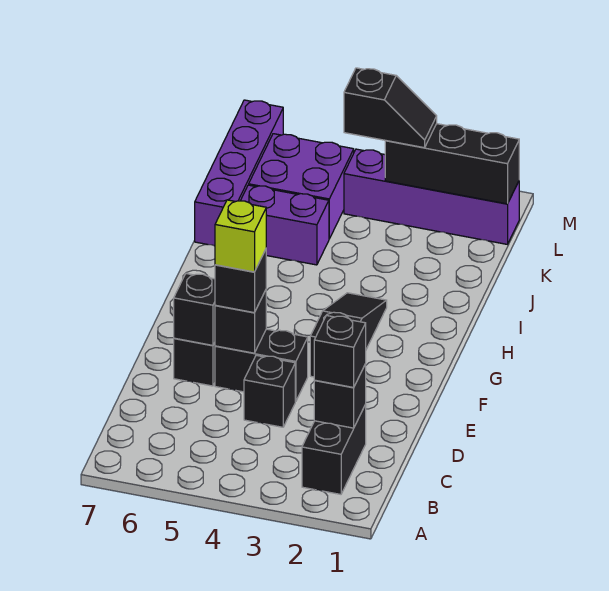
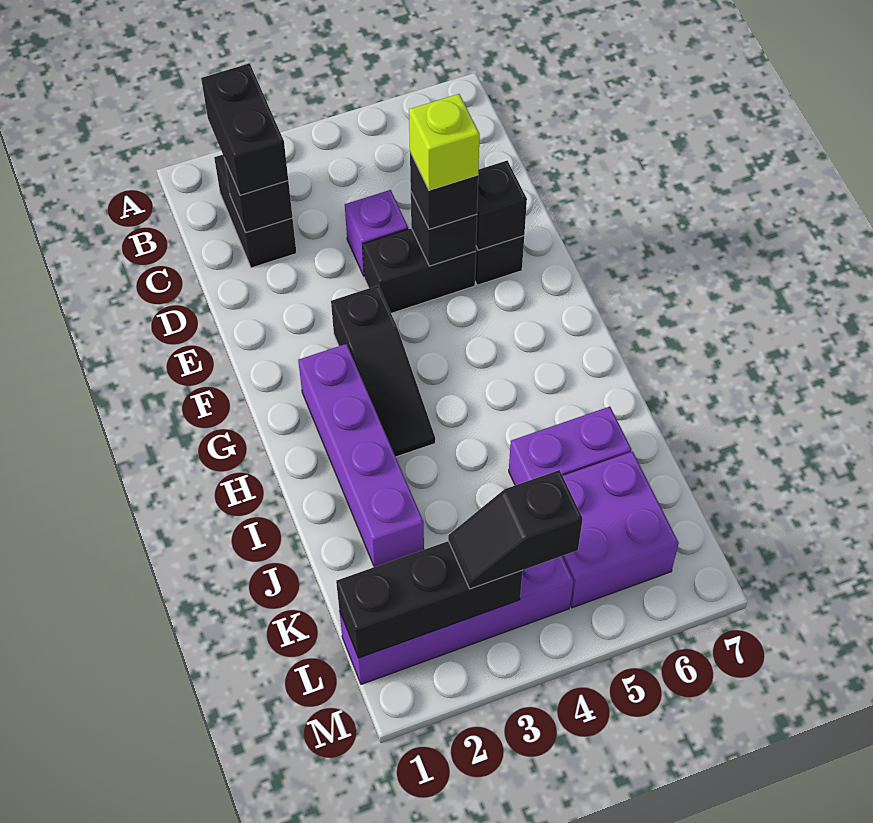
black brick C2 level 3 -> black brick B2:C2 level 3
black brick D4 level 1 -> purple brick D4 level 1
purple brick J7:M7 level 1 -> purple brick G2:J2 level 1

